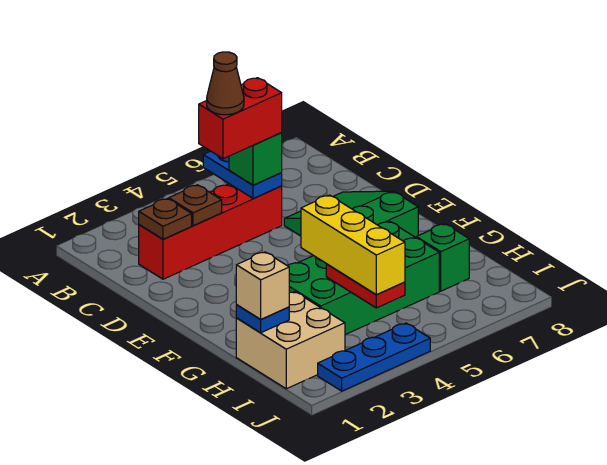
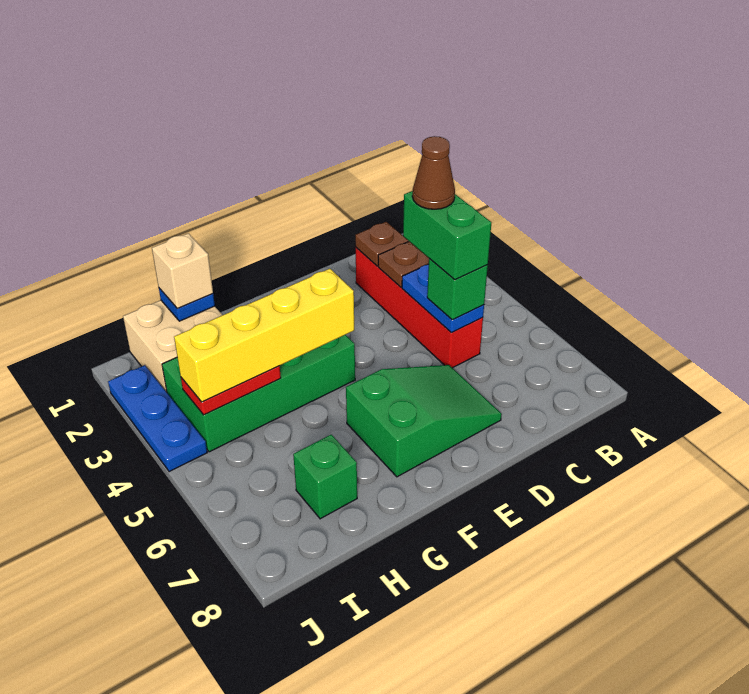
blue plate B5:C5 level 2 -> blue plate C4:C5 level 2
red brick C4:C5 level 4 -> green brick C4:C5 level 4
green brick G3:H6 level 1 -> green brick F3:I4 level 1
yellow brick G4:I4 level 3 -> yellow brick F4:I4 level 3

